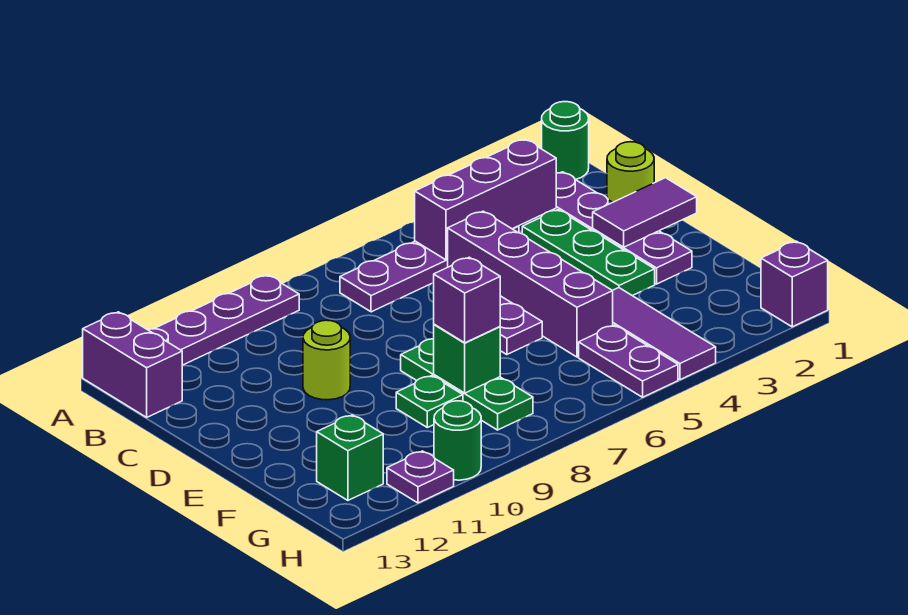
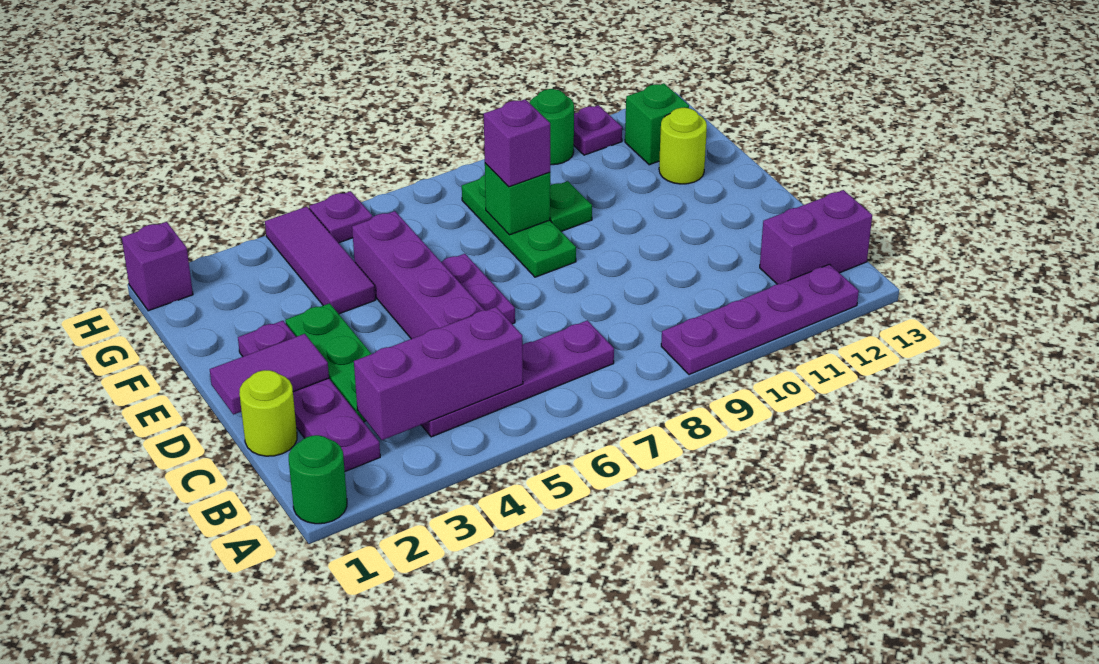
purple brick A13:B13 level 1 -> purple brick B12:B13 level 1
lime round brick D10 level 1 -> lime round brick F12 level 1
purple plate G5:H5 level 1 -> purple plate H5 level 1

